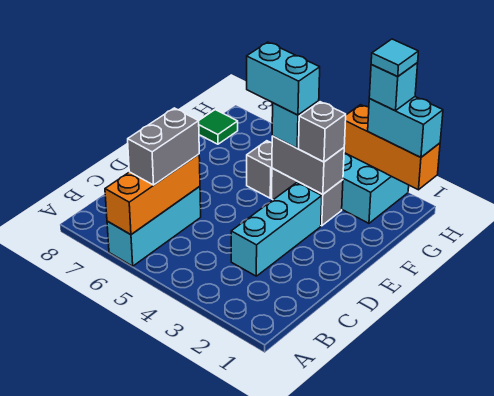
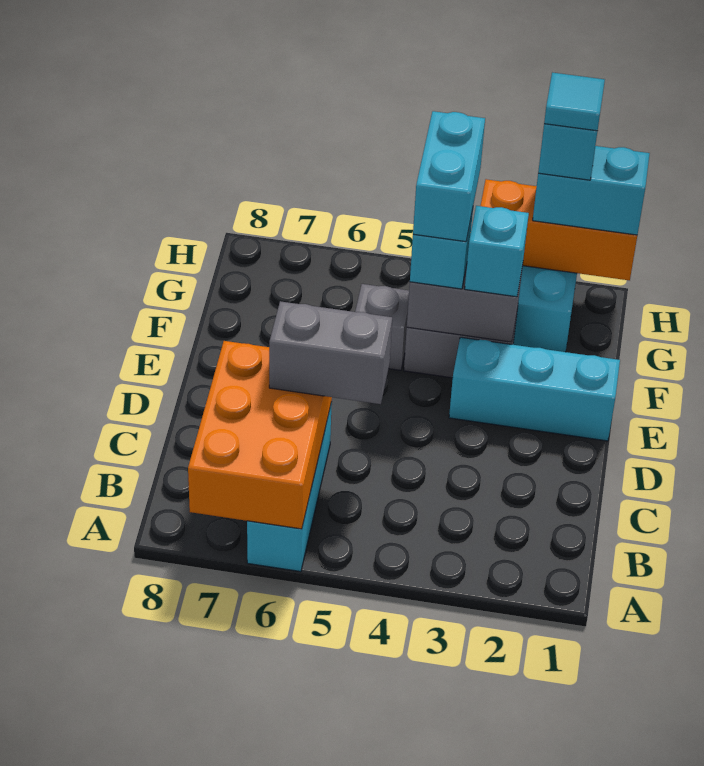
orange brick A6:C6 level 2 -> orange brick A6:C7 level 2
grey brick B6:C6 level 3 -> grey brick C5:C6 level 3
cyan brick C3:E3 level 1 -> cyan brick E1:E3 level 1
grey brick F3 level 3 -> cyan brick F3 level 3
cyan brick F4:F5 level 4 -> cyan brick F4:G4 level 4
green tile G8 level 1 -> none

